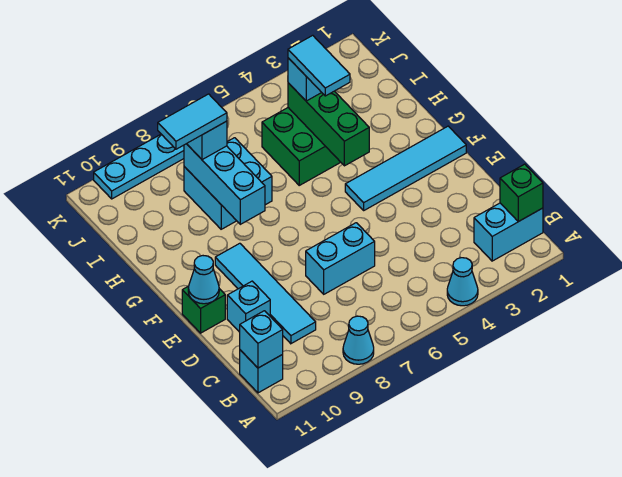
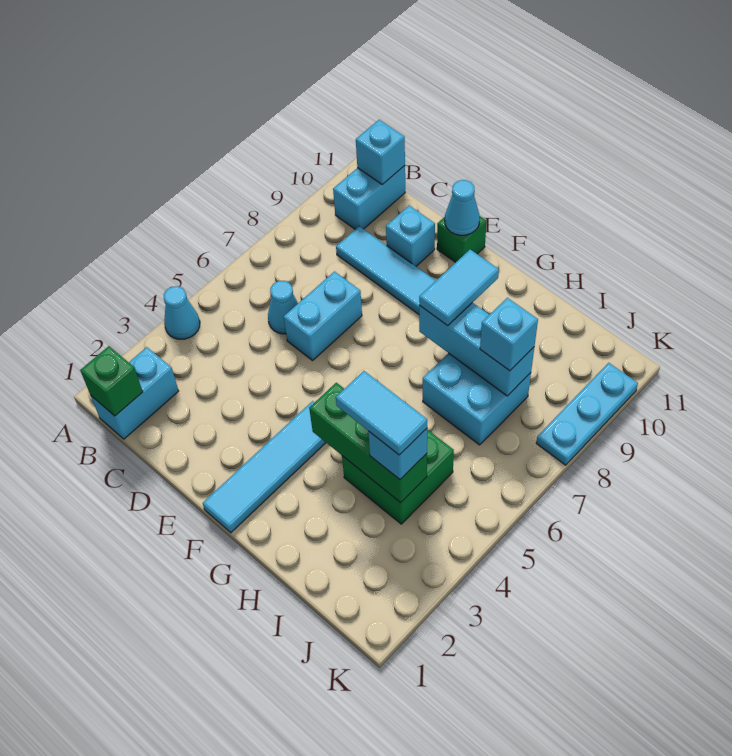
cyan cone A8 level 1 -> cyan cone C6 level 1
cyan brick B11 level 1 -> cyan brick B10:B11 level 1
cyan tile I8:I9 level 4 -> cyan tile G8:G9 level 3

